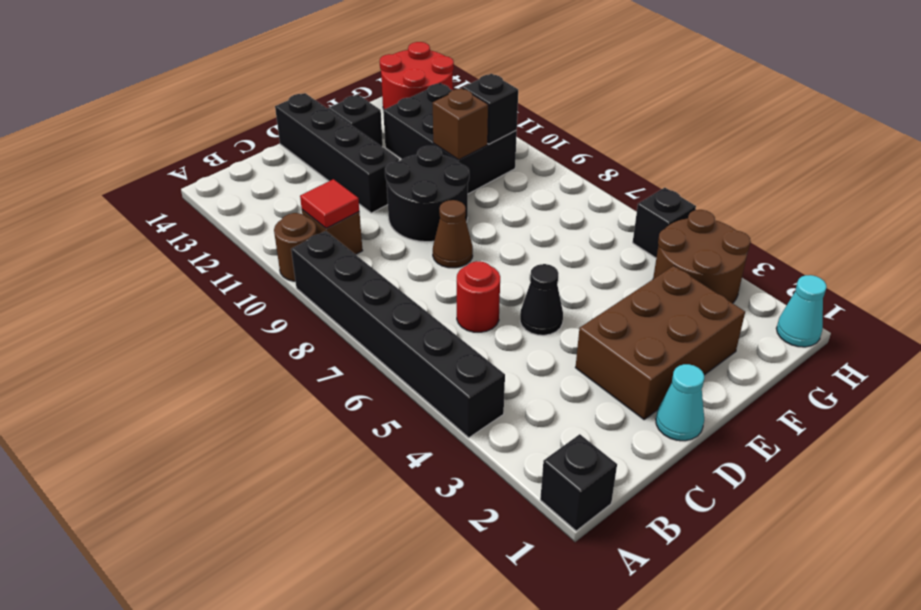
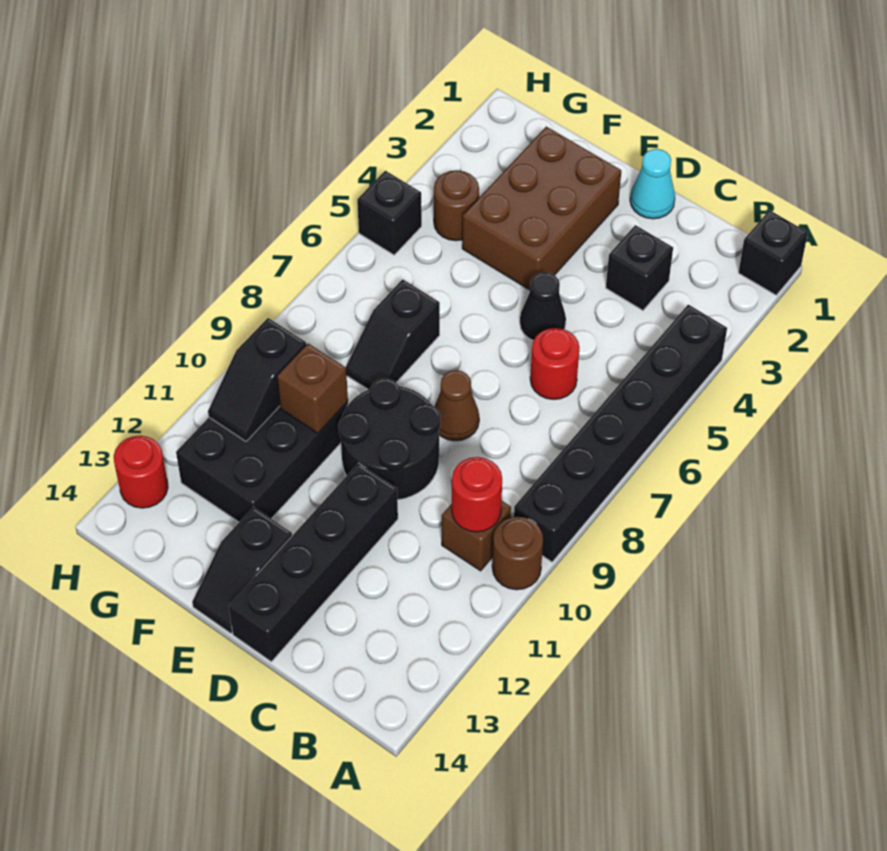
red tile B10 level 2 -> red round brick B10 level 2
none -> black brick C3 level 1
brown brick D2:F3 level 1 -> brown brick E2:F4 level 1
none -> black slope F7:F8 level 1 top 7
brown round brick G3:H4 level 1 -> brown round brick G4 level 1
red round brick G13:H14 level 1 -> red round brick H13 level 1
cyan cone H1 level 1 -> none

